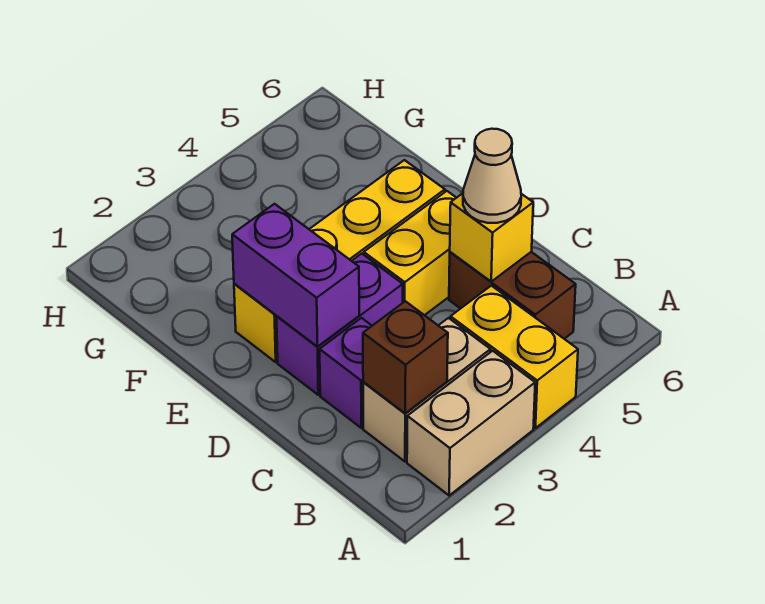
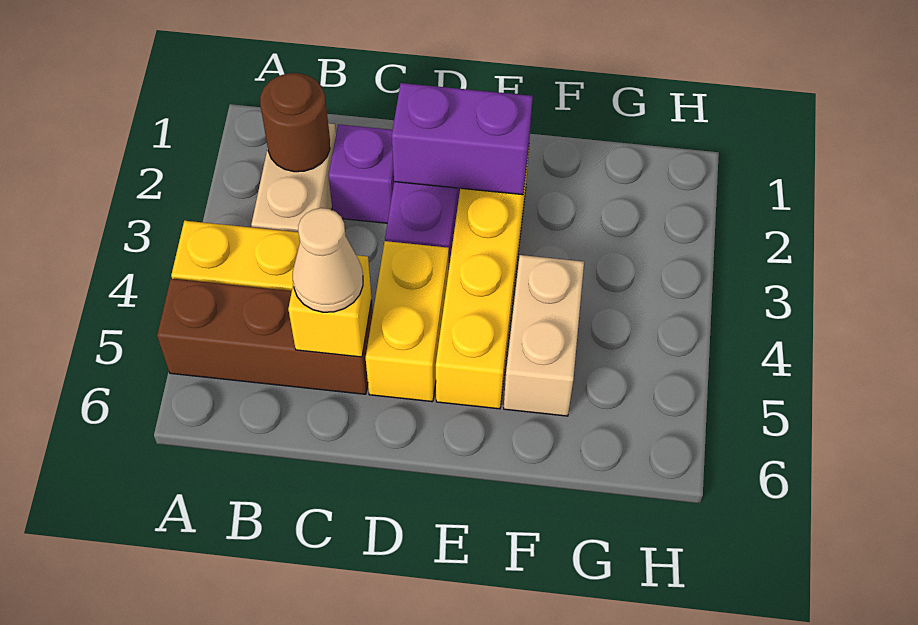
tan brick A2:A3 level 1 -> tan brick F4:F5 level 1
brown brick B2 level 2 -> brown round brick B2 level 2
brown brick B5:C5 level 1 -> brown brick A5:C5 level 1

